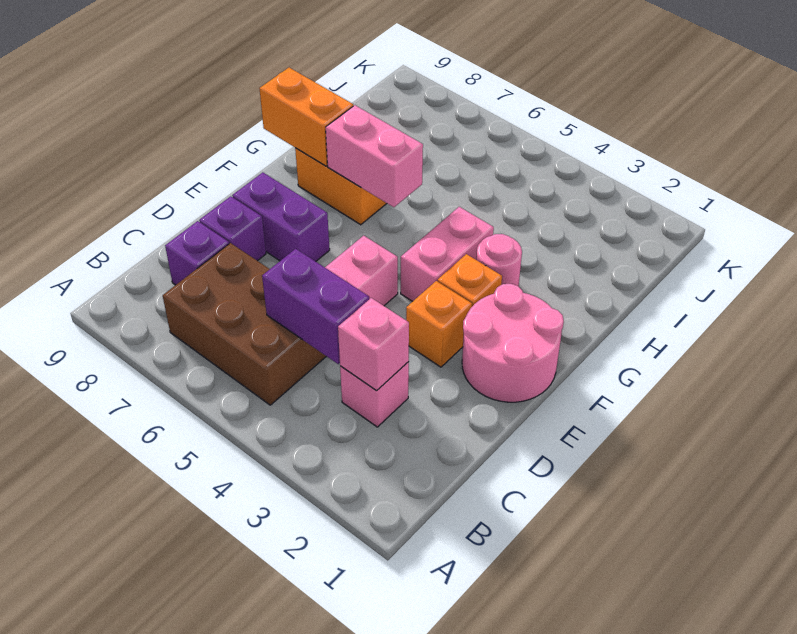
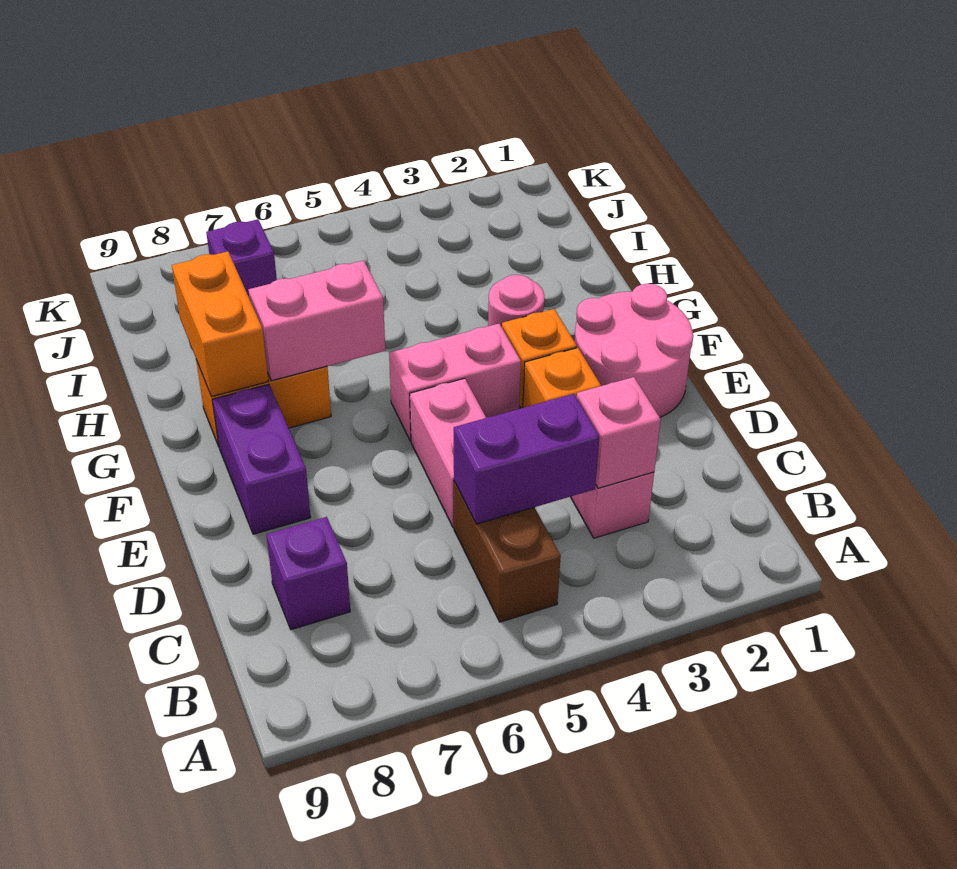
brown brick B5:C7 level 1 -> brown brick B5:C5 level 1
purple brick D8 level 1 -> purple brick J7 level 1
purple brick E7:E8 level 1 -> purple brick E8:F8 level 1
pink brick F4:G4 level 1 -> pink brick F4:F5 level 1
orange brick G8:G9 level 2 -> orange brick G8:H8 level 2

